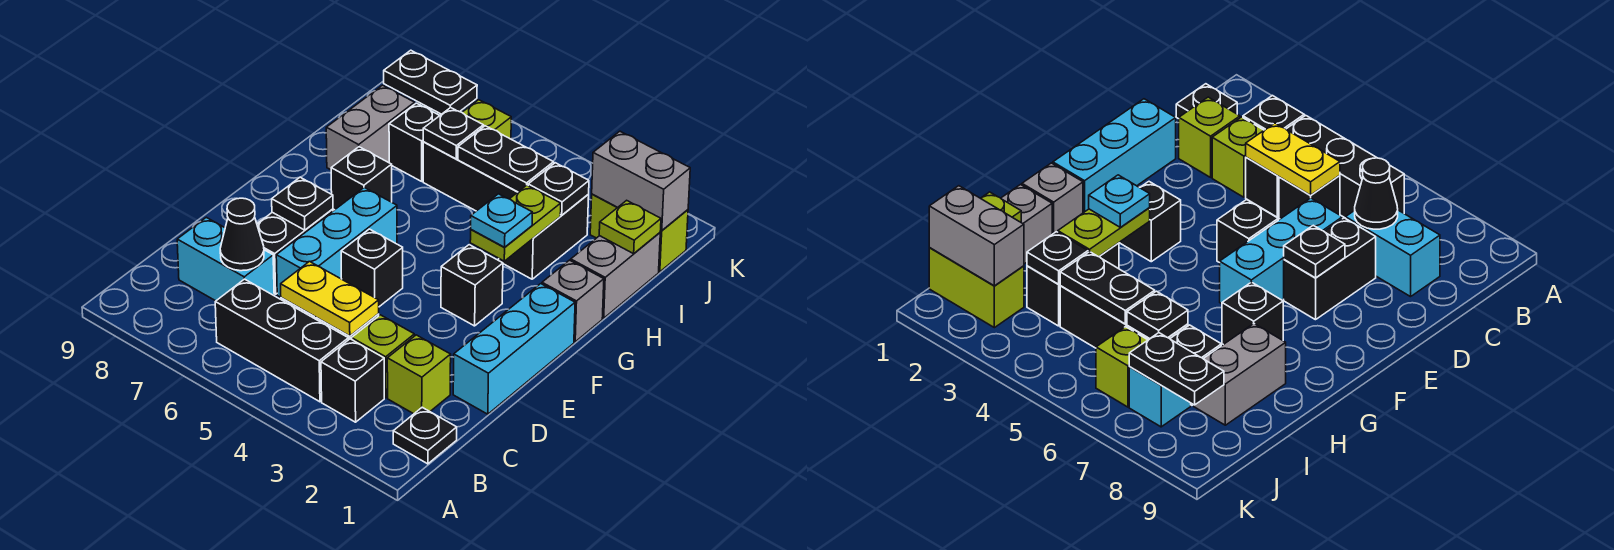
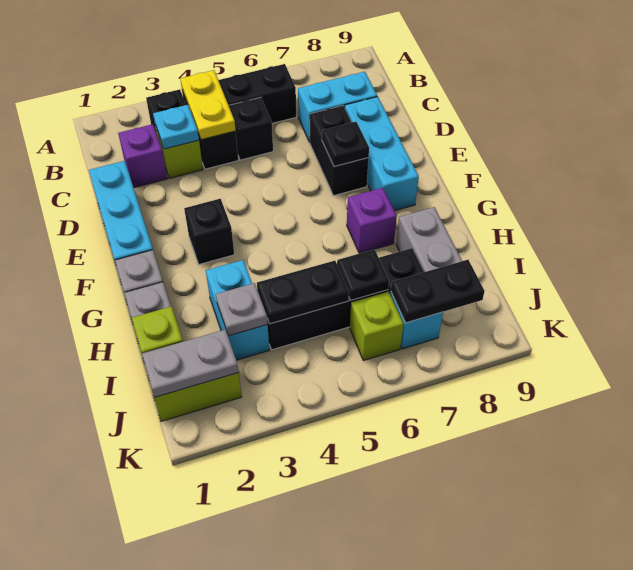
black plate B1 level 1 -> none
lime brick C2 level 1 -> purple brick C2 level 1
yellow plate C4:C5 level 2 -> yellow plate B4:C4 level 2
black cone C7 level 2 -> none
cyan brick D6:F6 level 1 -> cyan brick D8:F8 level 1
black brick E5 level 1 -> none
lime plate G3:H3 level 2 -> none
cyan plate G3 level 3 -> cyan plate C3 level 2
black brick G7 level 1 -> purple brick G7 level 1
black brick H3:I3 level 1 -> cyan brick H3:I3 level 1
black plate I3 level 2 -> grey plate I3 level 2
grey brick J1:J2 level 2 -> grey plate J1:J2 level 2

